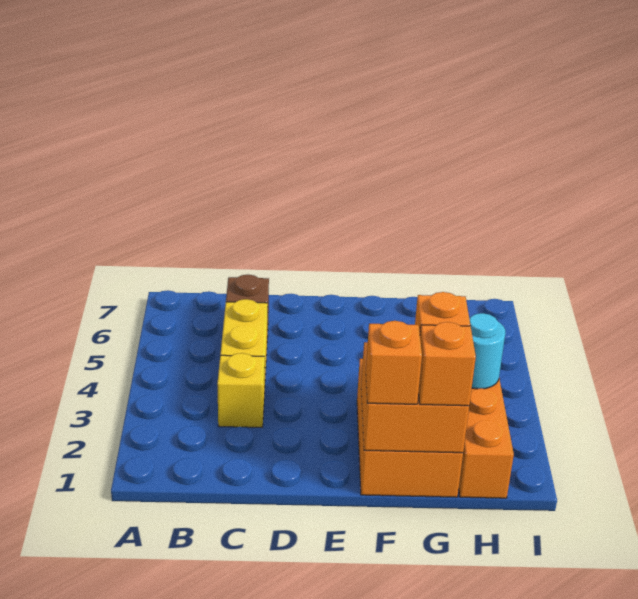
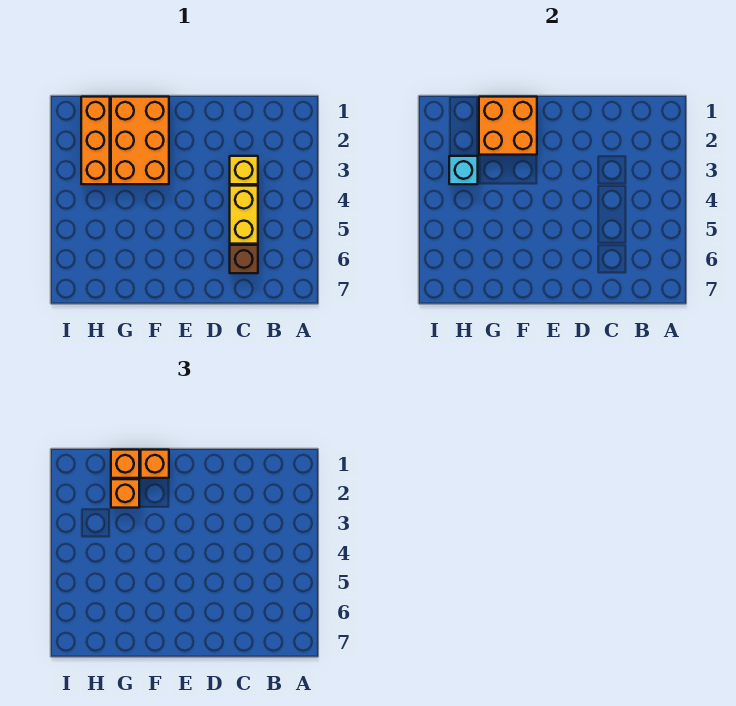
cyan round brick H3 level 2 -> cyan brick H3 level 2

